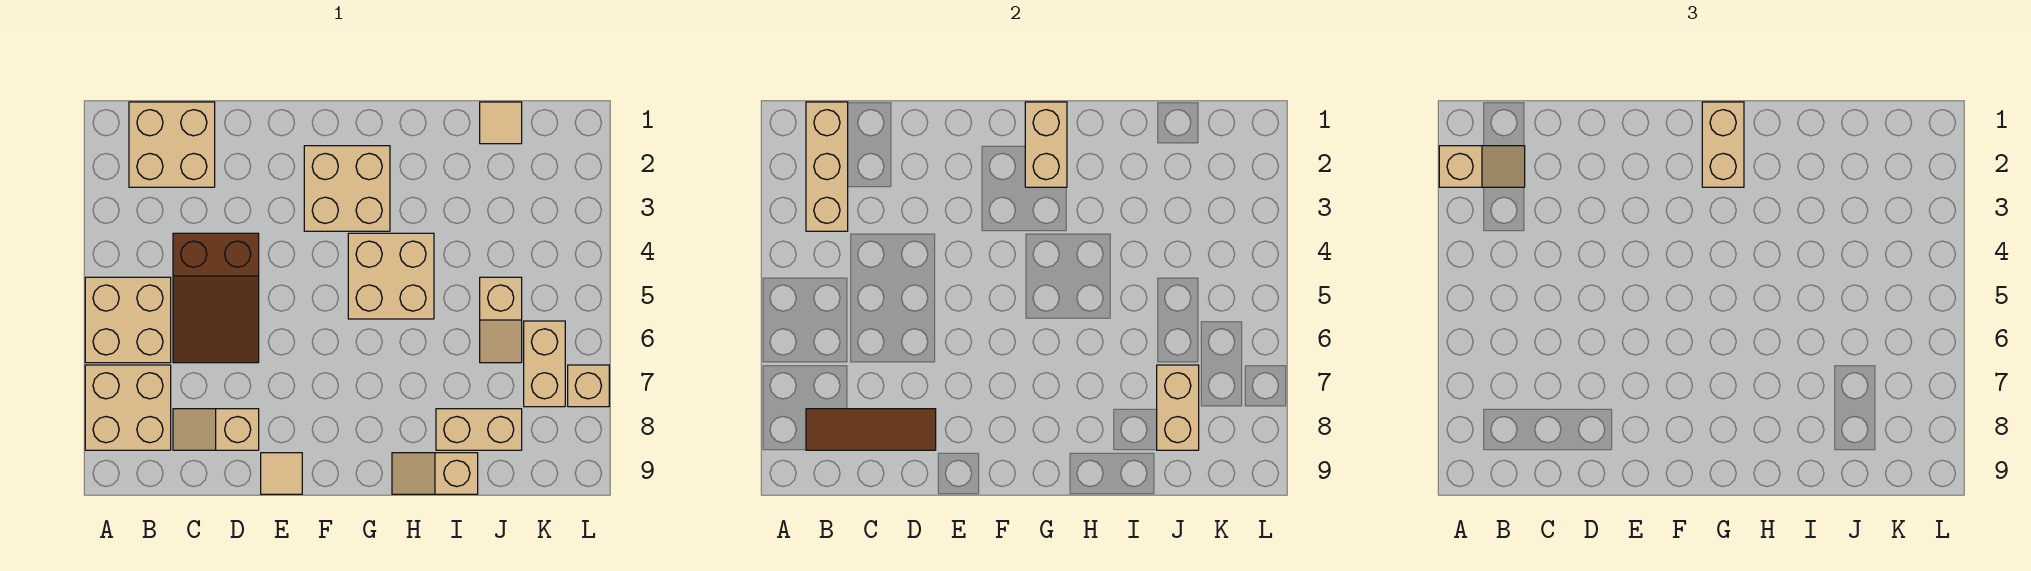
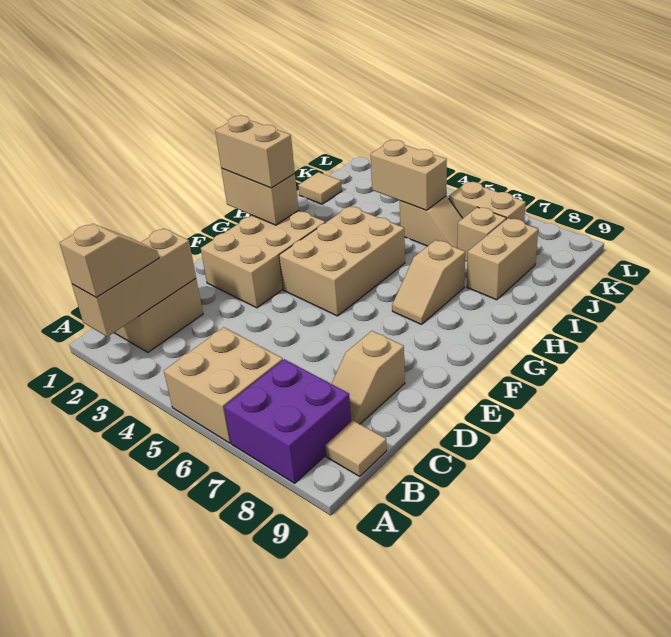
tan brick A7:B8 level 1 -> purple brick A7:B8 level 1
tan brick B1:B3 level 2 -> tan brick A2:C2 level 2
brown tile B8:D8 level 2 -> none
brown slope C4:D6 level 1 top 4 -> none
tan tile E9 level 1 -> tan tile B9 level 1
tan brick F2:G3 level 1 -> tan brick E2:G3 level 1
tan brick G4:H5 level 1 -> tan brick F4:H5 level 1
tan slope H9:I9 level 1 top I -> tan slope G7:H7 level 1 top H
tan brick J7:J8 level 2 -> tan brick J4:J5 level 2
tan brick L7 level 1 -> tan brick J7 level 1

